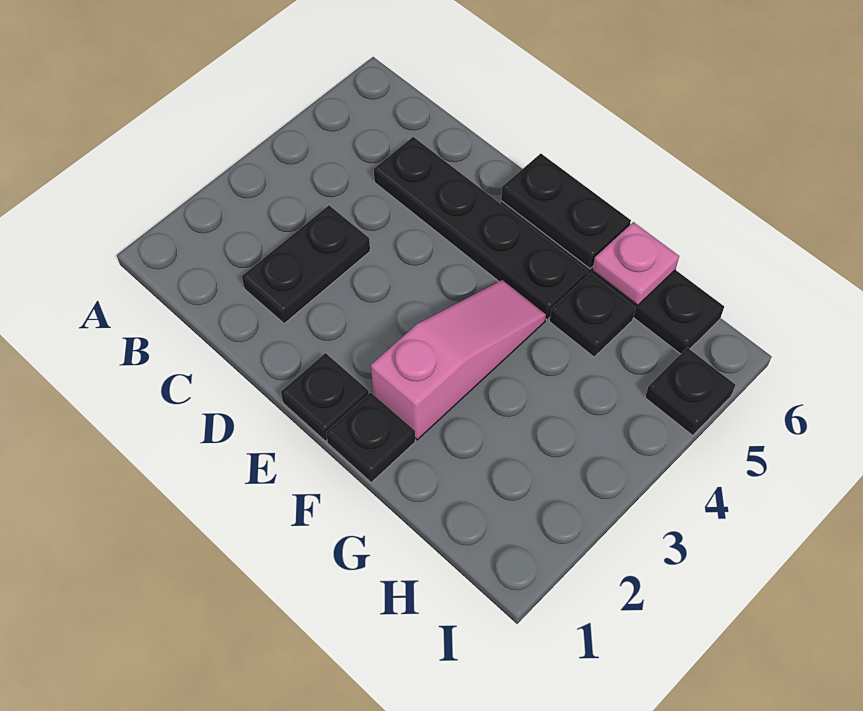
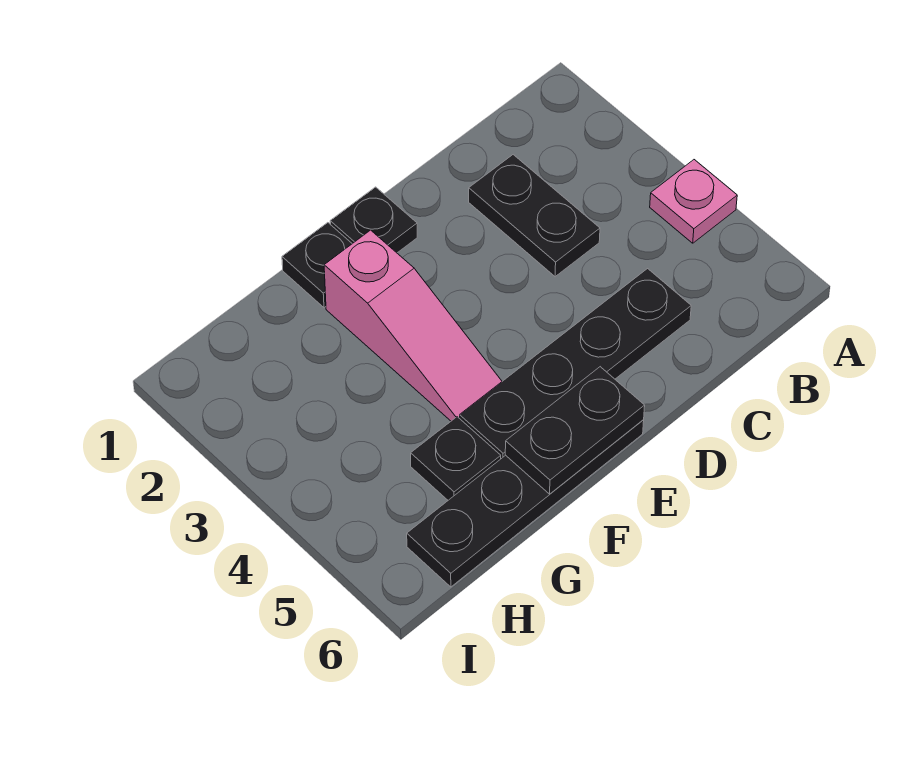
pink plate G6 level 2 -> pink plate A4 level 1
black plate I5 level 1 -> none

